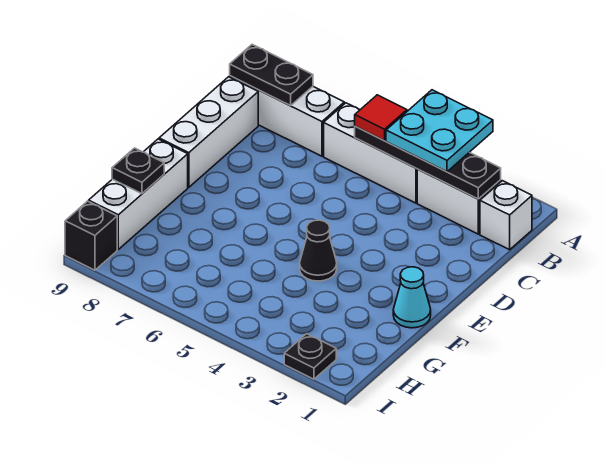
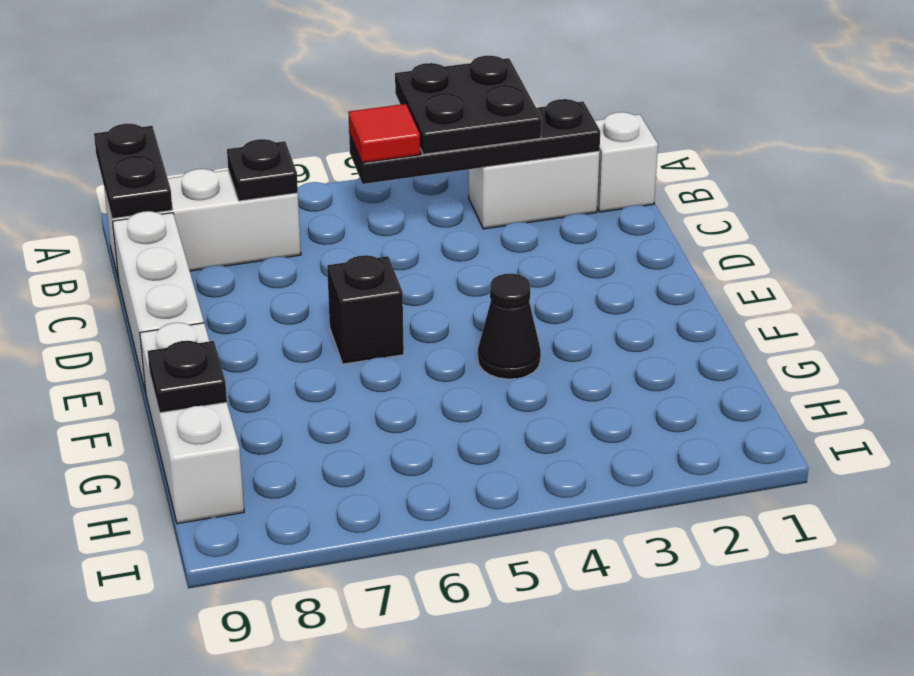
cyan plate A3:B4 level 3 -> black plate A3:B4 level 3
white brick B4:B6 level 1 -> none
black plate B8:B9 level 2 -> black plate A9:B9 level 2
cyan cone F1 level 1 -> none
black plate I2 level 1 -> black plate B7 level 2
black brick I9 level 1 -> black brick E6 level 1

